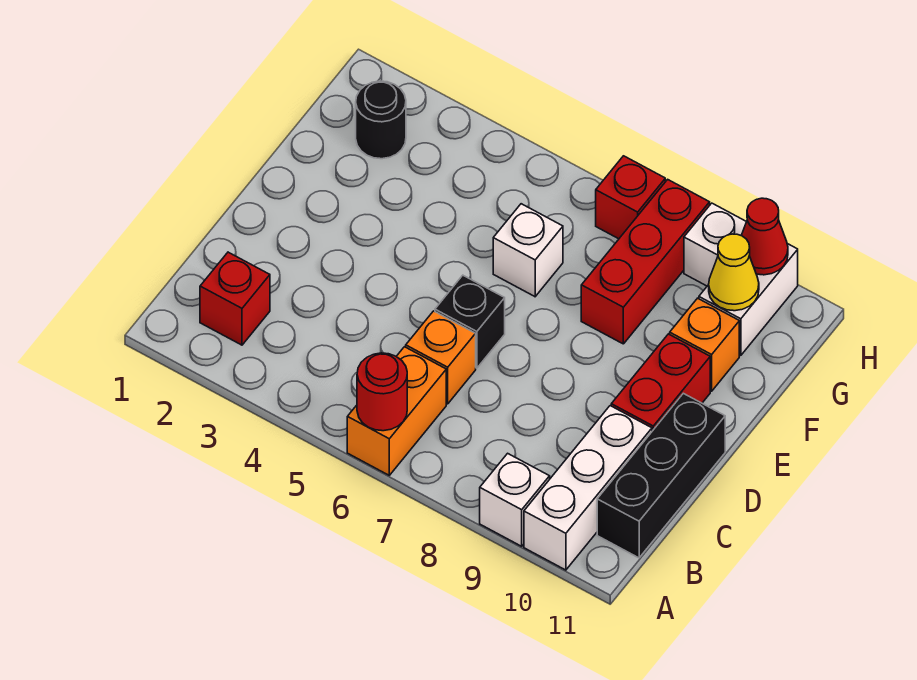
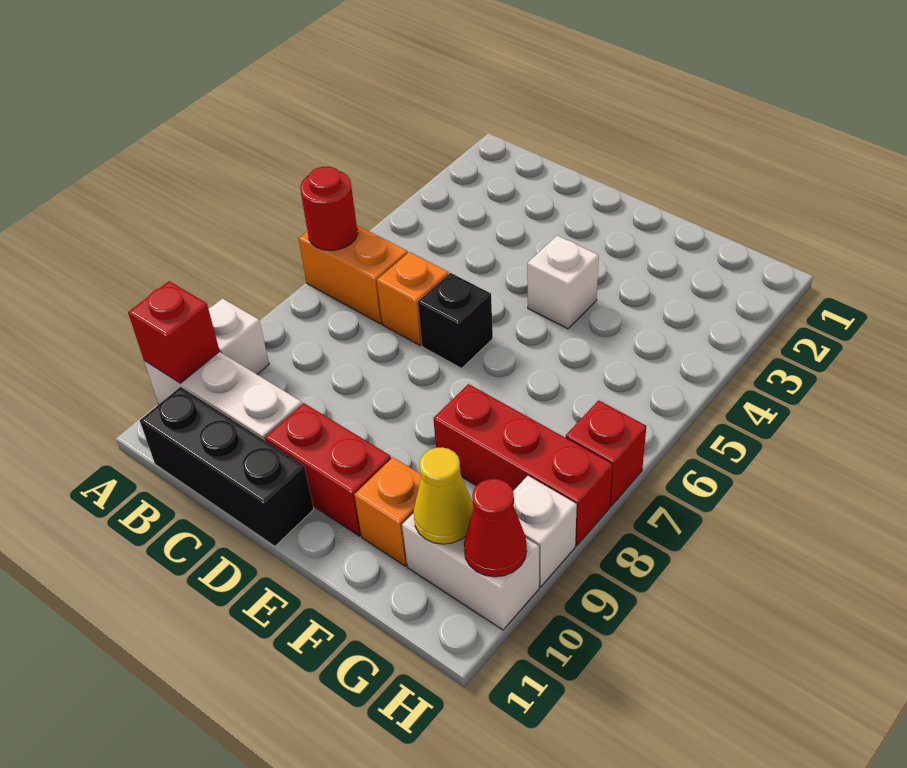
red brick B2 level 1 -> red brick A10 level 2
white brick F6 level 1 -> white brick E4 level 1
black round brick G2 level 1 -> none

